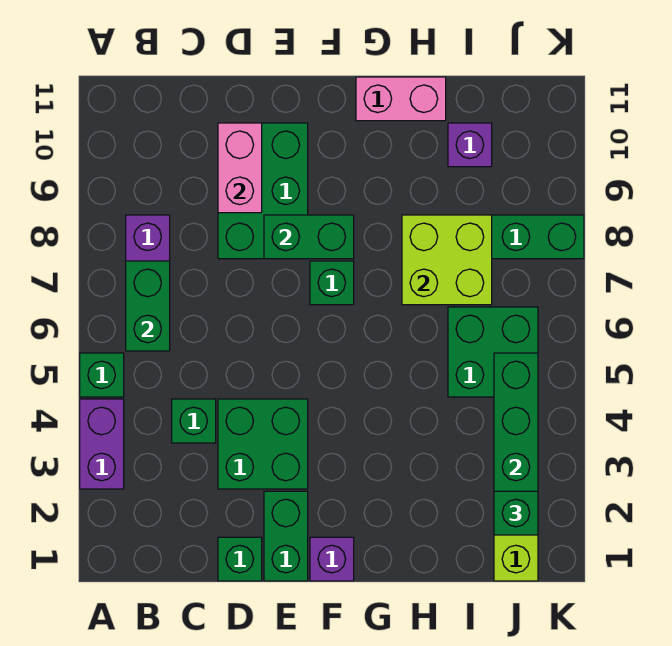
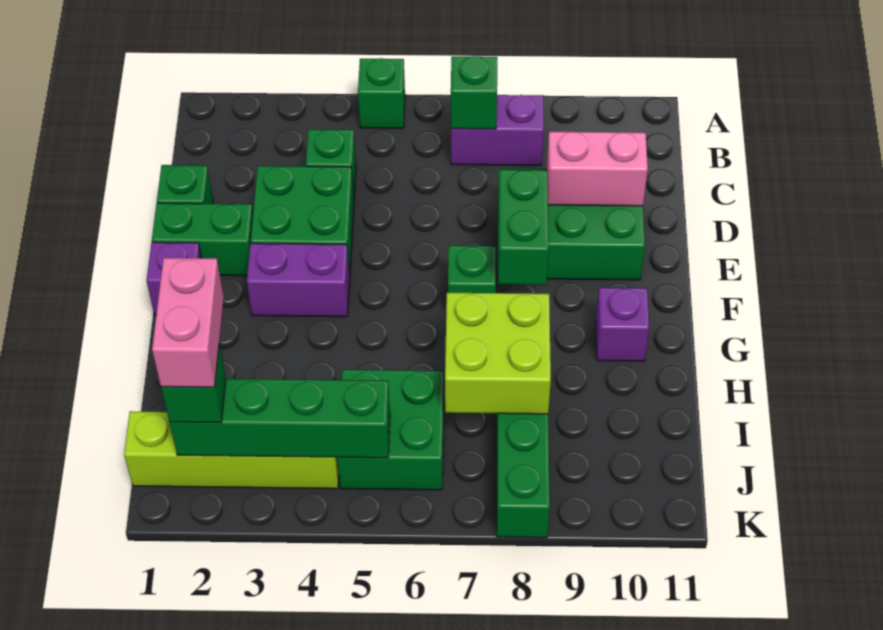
purple brick A3:A4 level 1 -> purple brick F3:F4 level 1
green brick B6:B7 level 2 -> green brick B7 level 2
pink brick G11:H11 level 1 -> pink brick I2:J2 level 4
purple brick I10 level 1 -> purple brick G10 level 1

